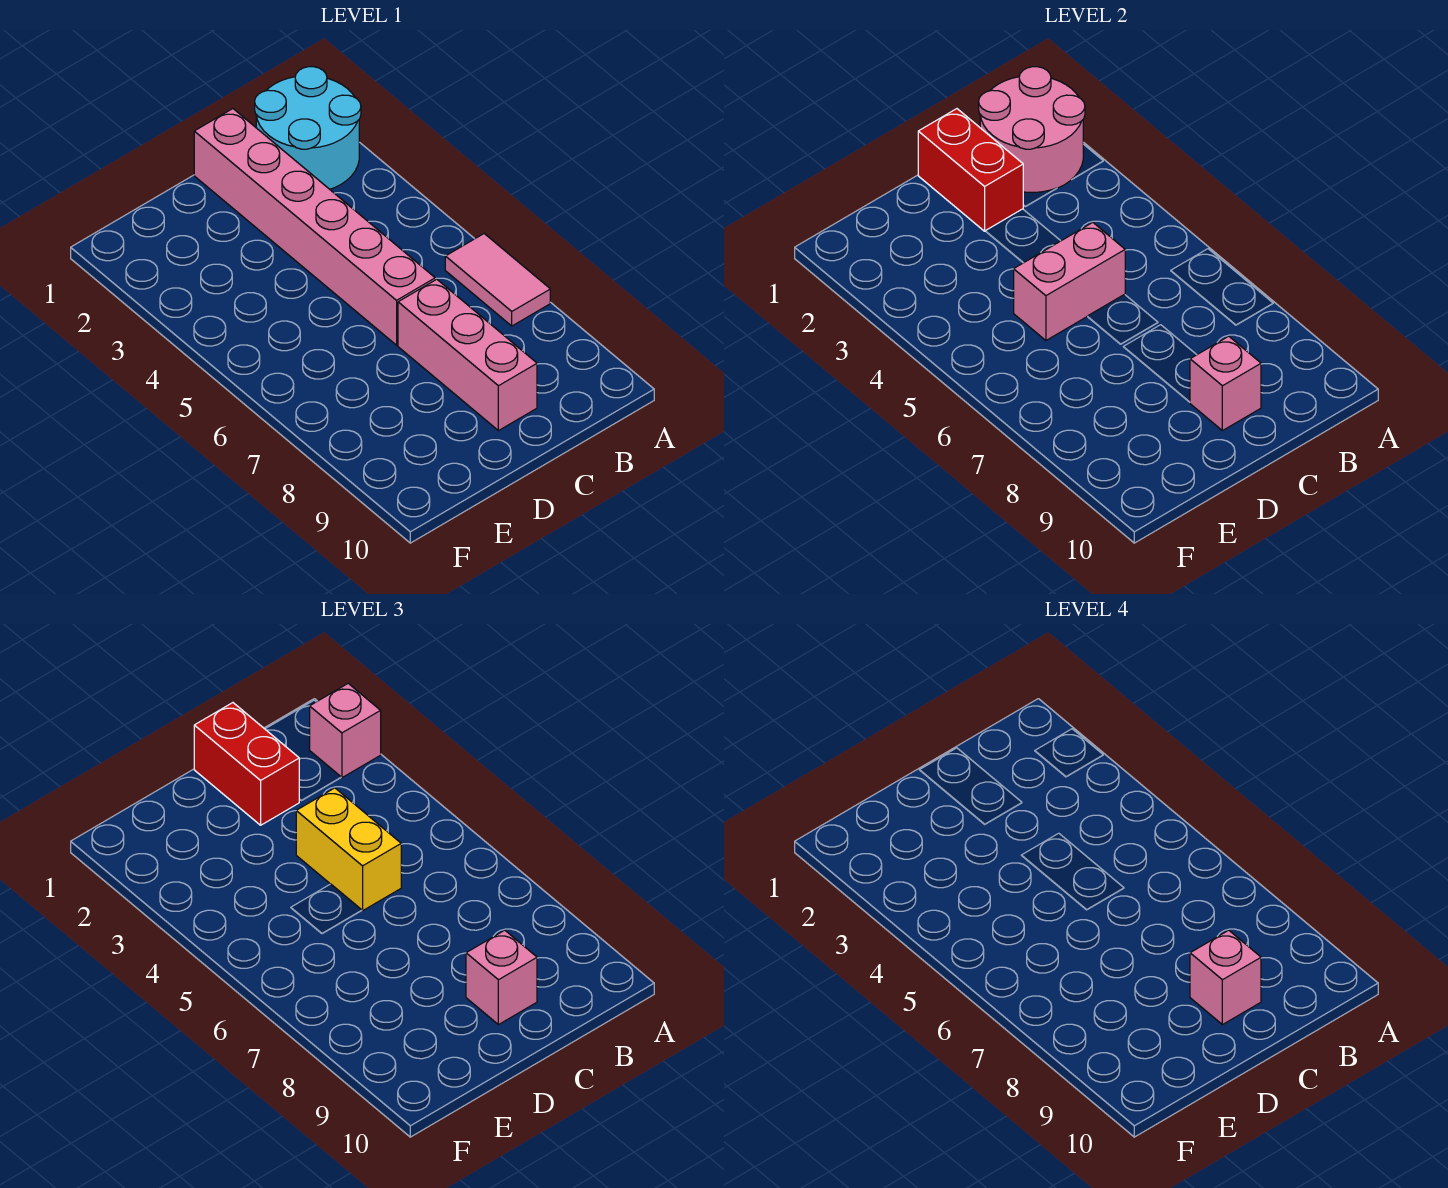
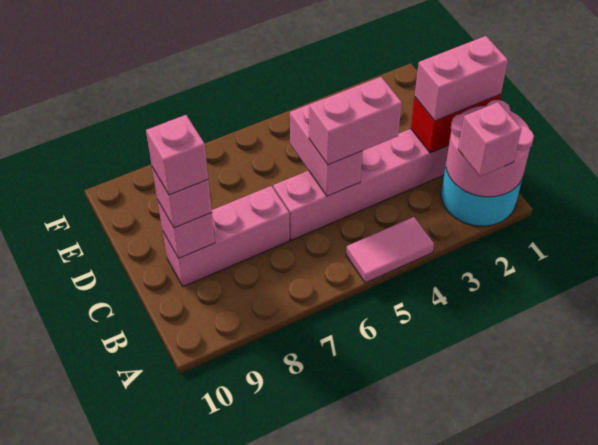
pink tile A6:A7 level 1 -> pink tile A4:A5 level 1
red brick C1:C2 level 3 -> pink brick C1:C2 level 3
yellow brick C4:C5 level 3 -> pink brick C4:C5 level 3

